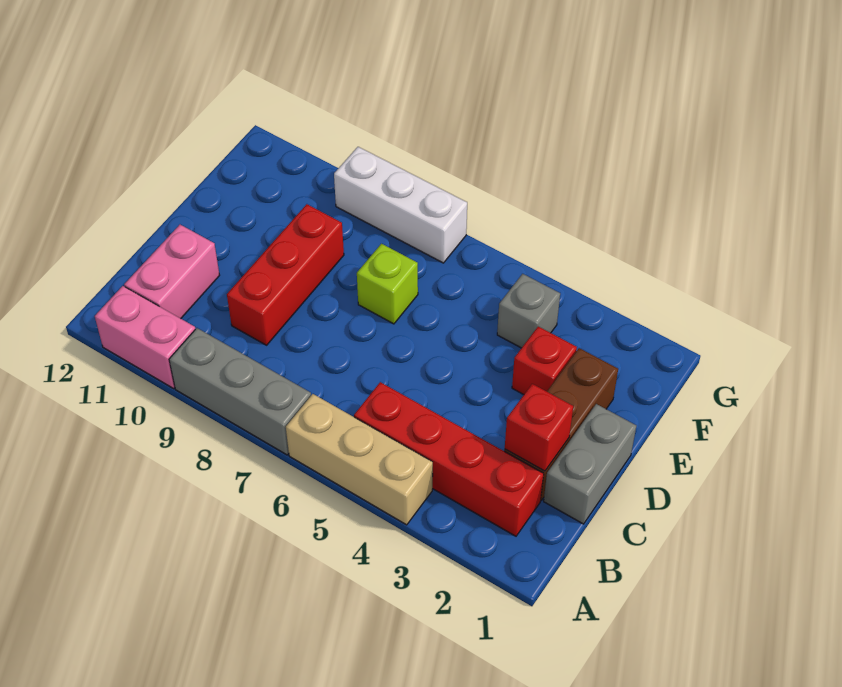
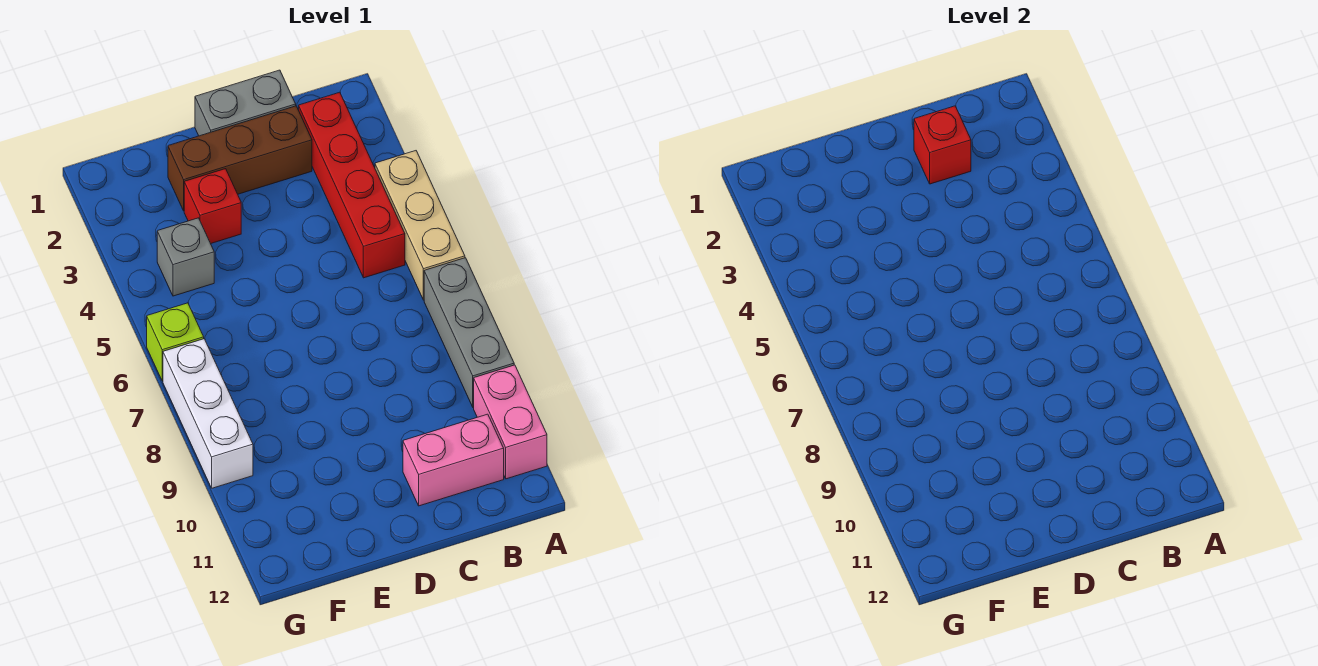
red brick C9:E9 level 1 -> none
lime brick E7 level 1 -> lime brick G6 level 1

